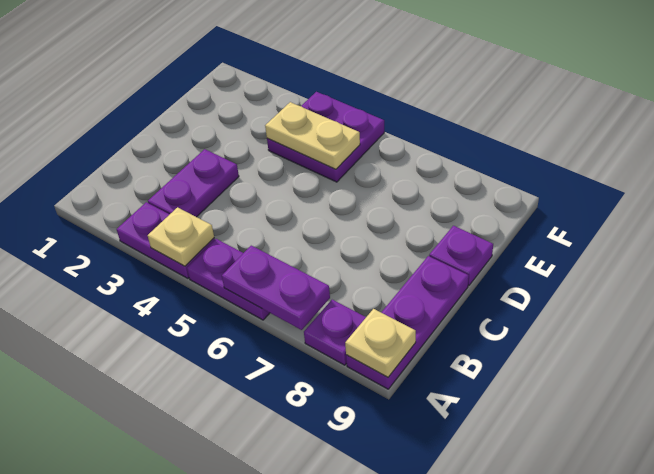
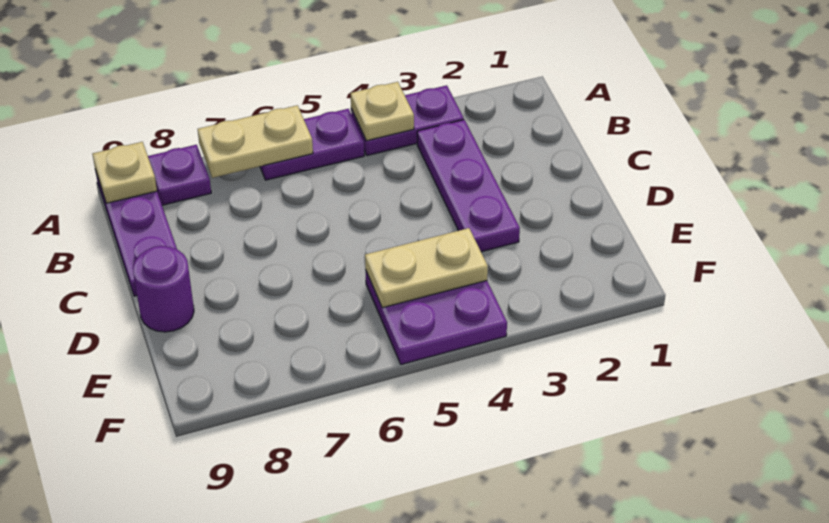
purple plate A6:A7 level 2 -> tan plate A6:A7 level 2
purple plate B3:C3 level 1 -> purple plate B3:D3 level 1
purple plate D9 level 1 -> purple round brick D9 level 1

